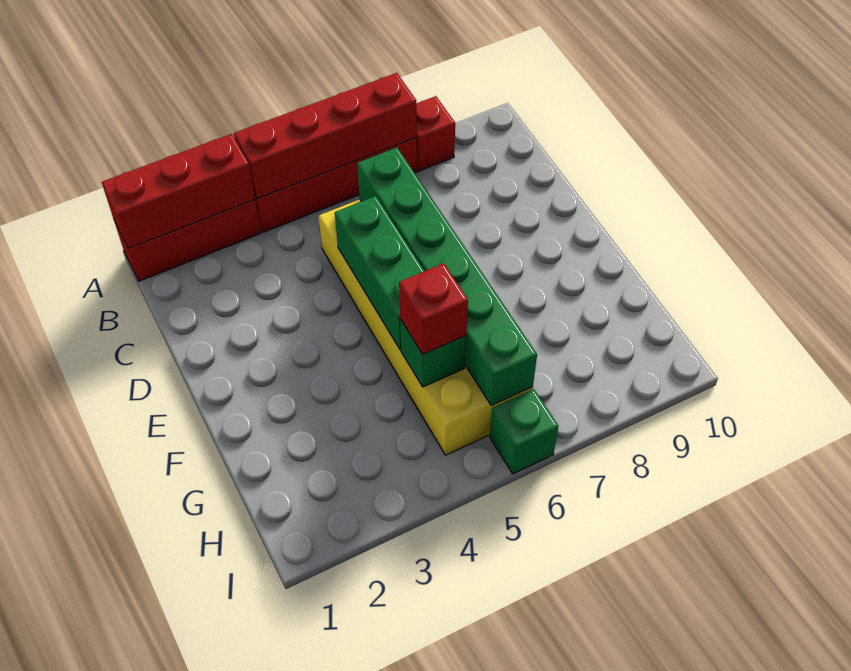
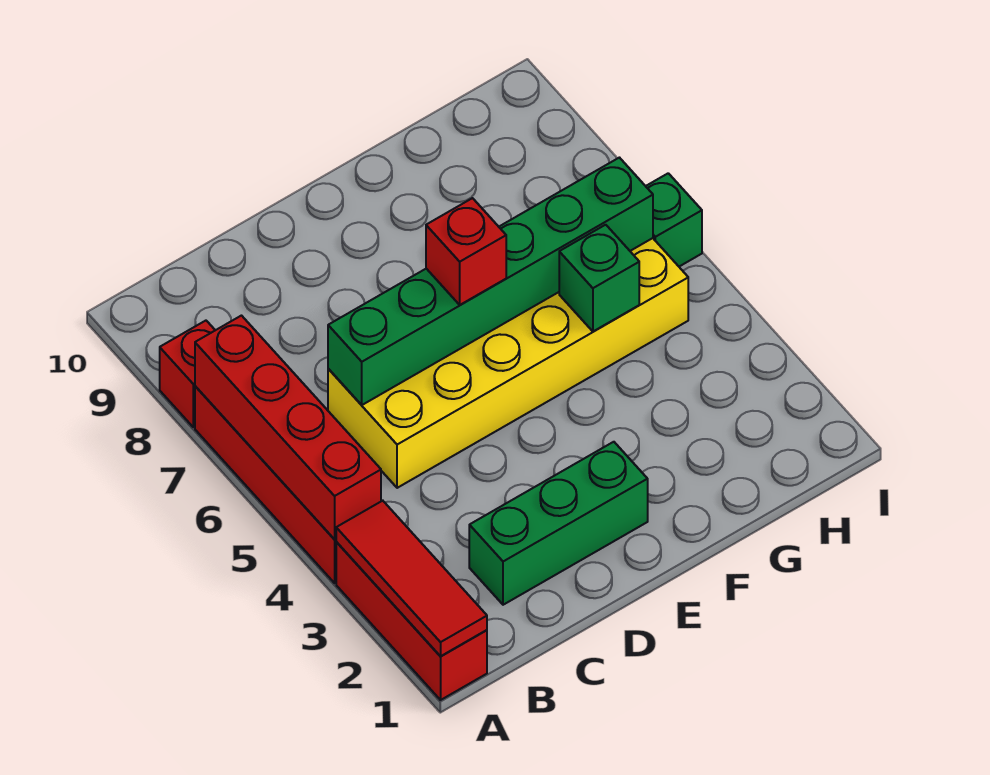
red brick A1:A3 level 2 -> red tile A1:A3 level 2
green brick D5:F5 level 2 -> green brick C2:E2 level 1
red brick G5 level 3 -> red brick E6 level 3

